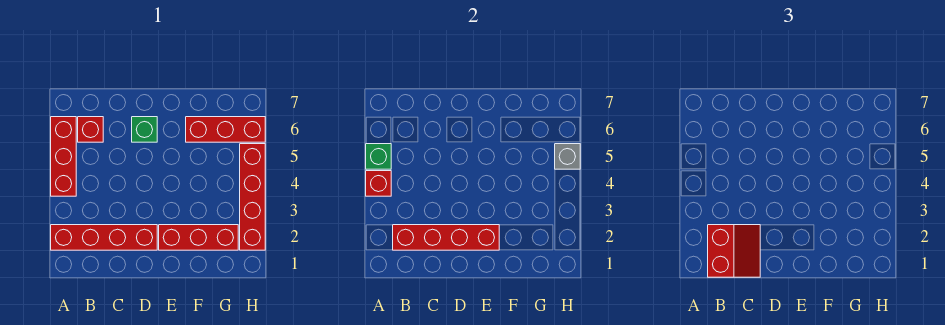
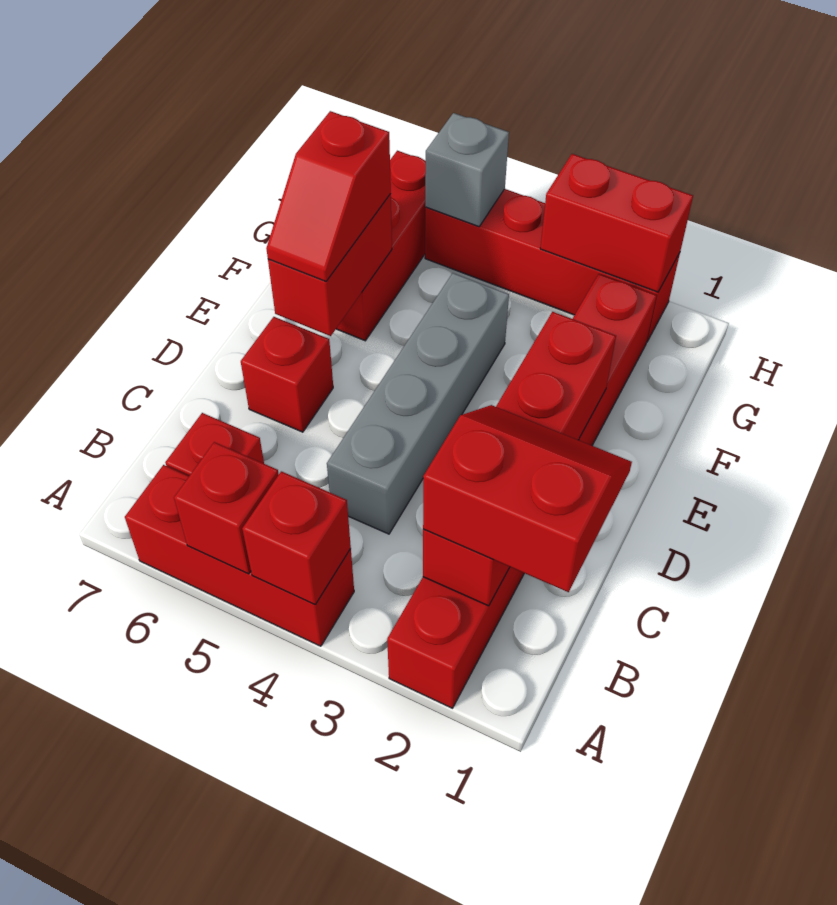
green brick A5 level 2 -> red brick A5 level 2
none -> grey brick C4:F4 level 1
green brick D6 level 1 -> red brick D6 level 1
none -> red brick E6:F6 level 2
none -> red slope E6:F6 level 3 top F
none -> red brick H2:H3 level 2

